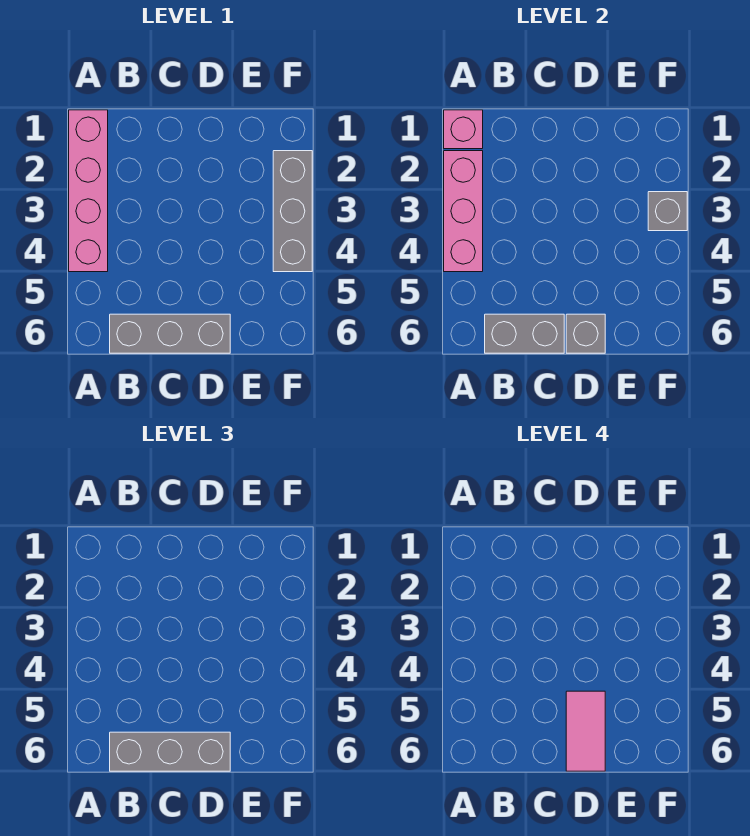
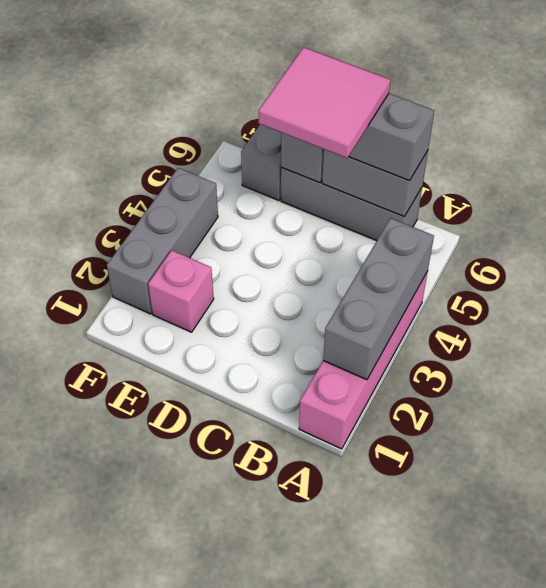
pink brick A1 level 2 -> pink brick E2 level 1
pink brick A2:A4 level 2 -> grey brick A2:A4 level 2
pink tile D5:D6 level 4 -> pink tile C5:D6 level 4
grey brick F3 level 2 -> grey brick E6 level 1

